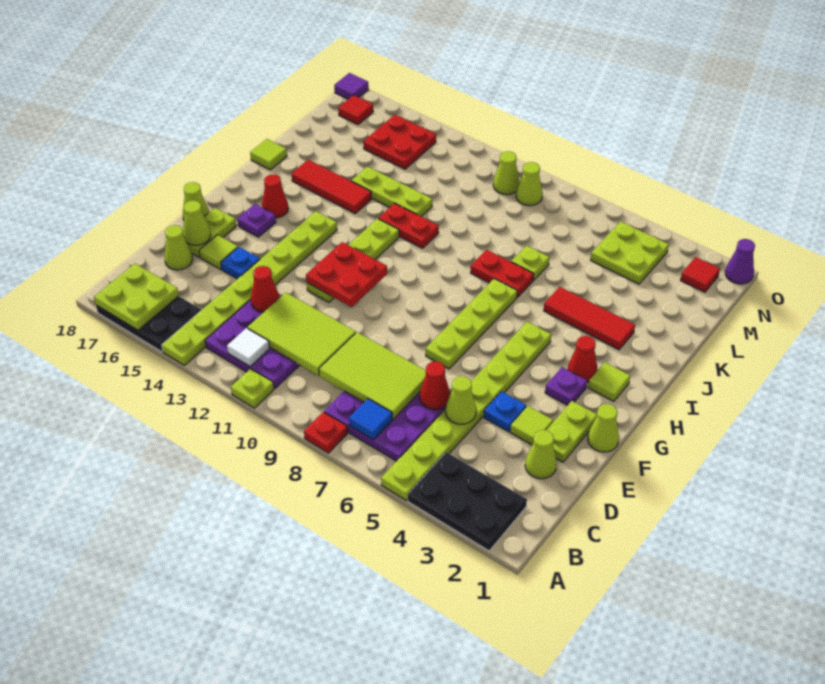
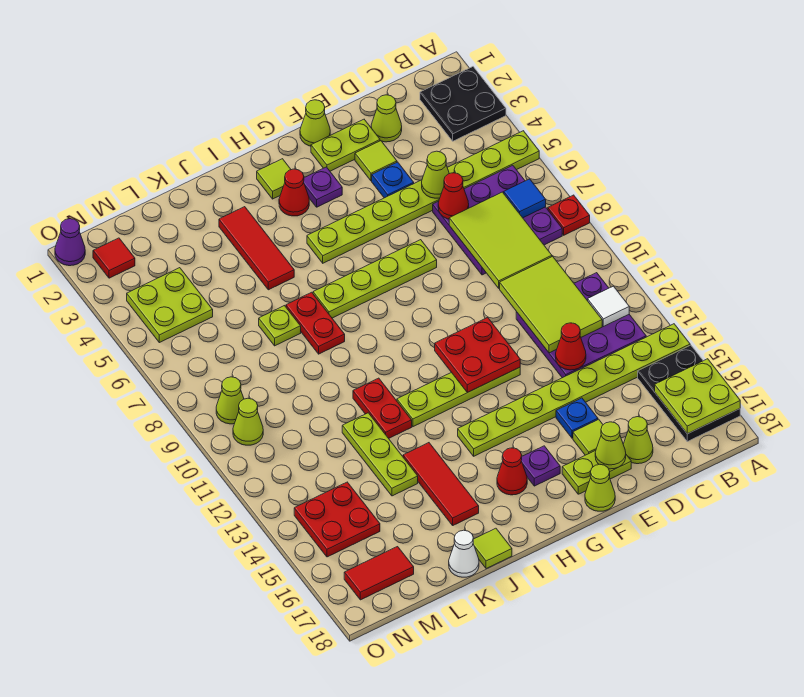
black plate A2:B4 level 1 -> black plate A2:B3 level 1
lime plate A11 level 1 -> none
none -> white cone K18 level 1
red tile N17 level 1 -> red tile M17:N17 level 1
purple tile O18 level 1 -> none

